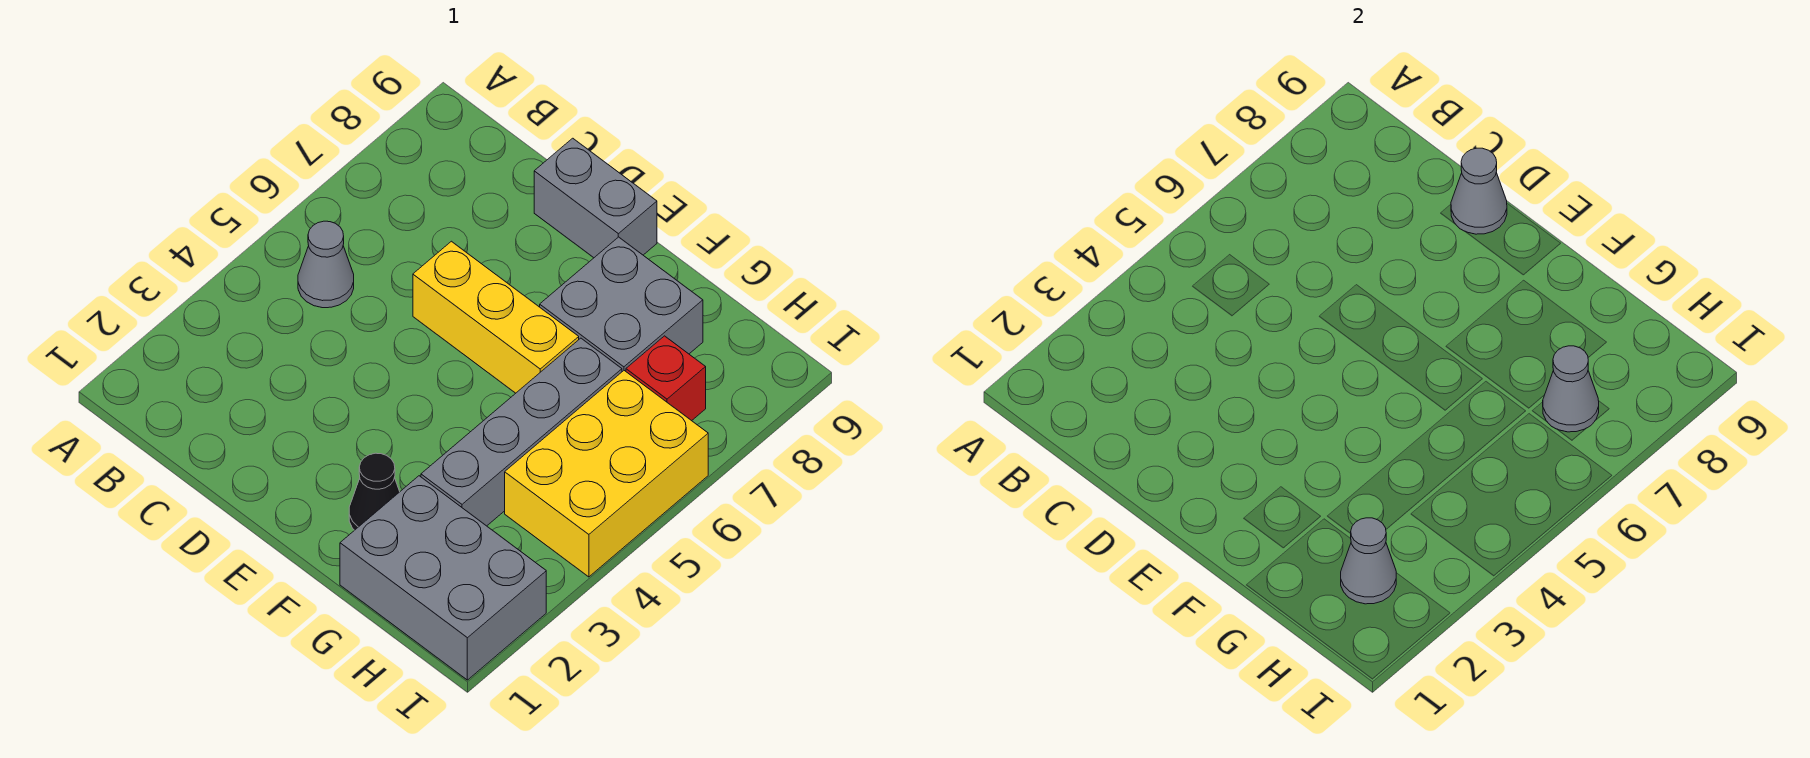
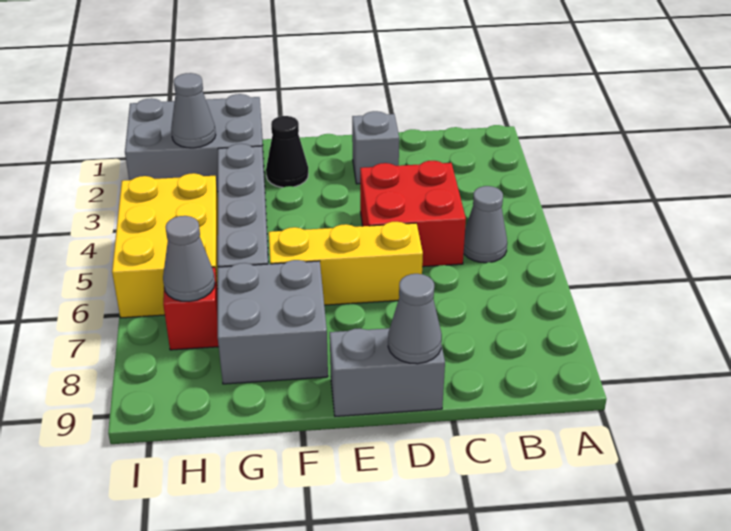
none -> red brick C4:D5 level 1
none -> grey brick D2 level 1

